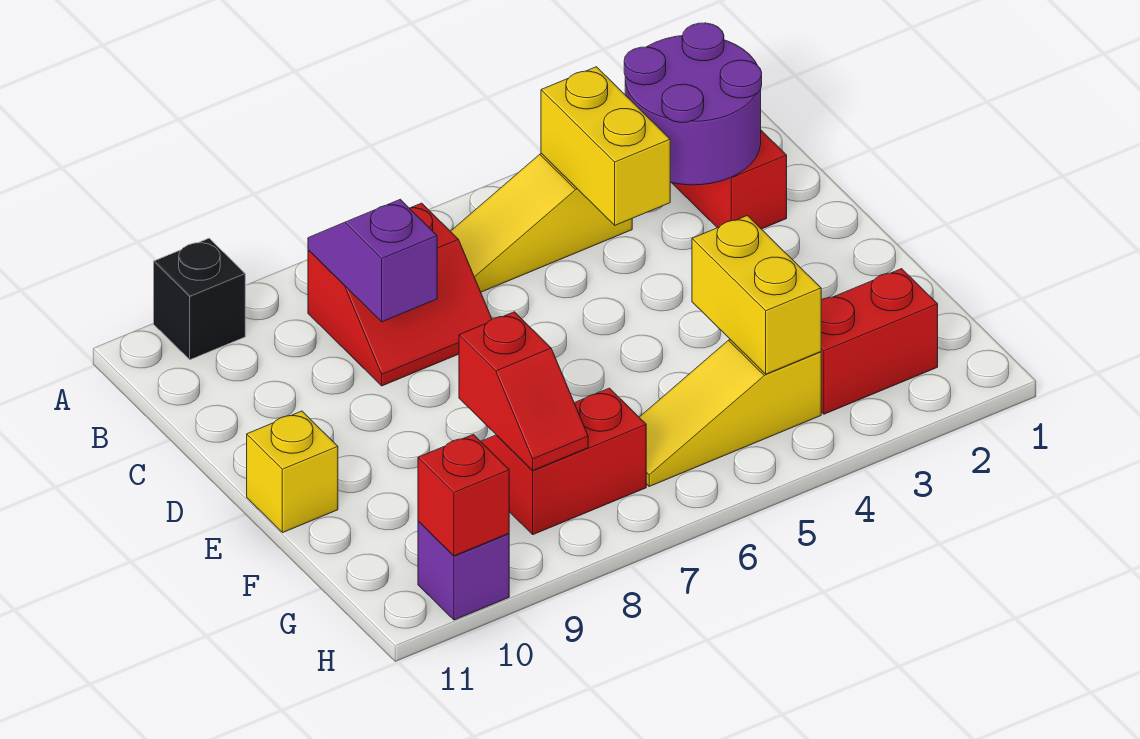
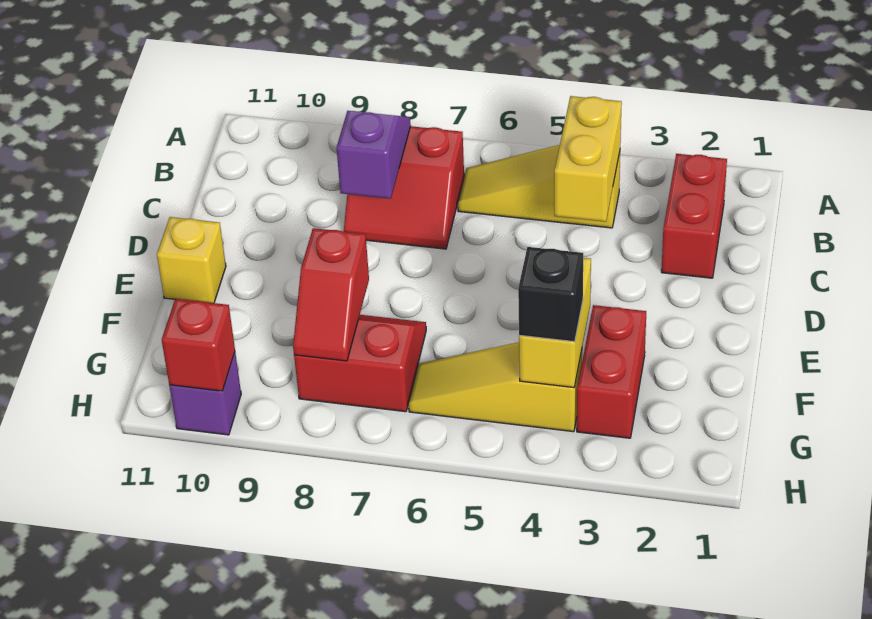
black brick A10 level 1 -> black brick G4 level 3
purple round brick B2:C3 level 2 -> none
red brick G2:G3 level 1 -> red brick F3:G3 level 1

